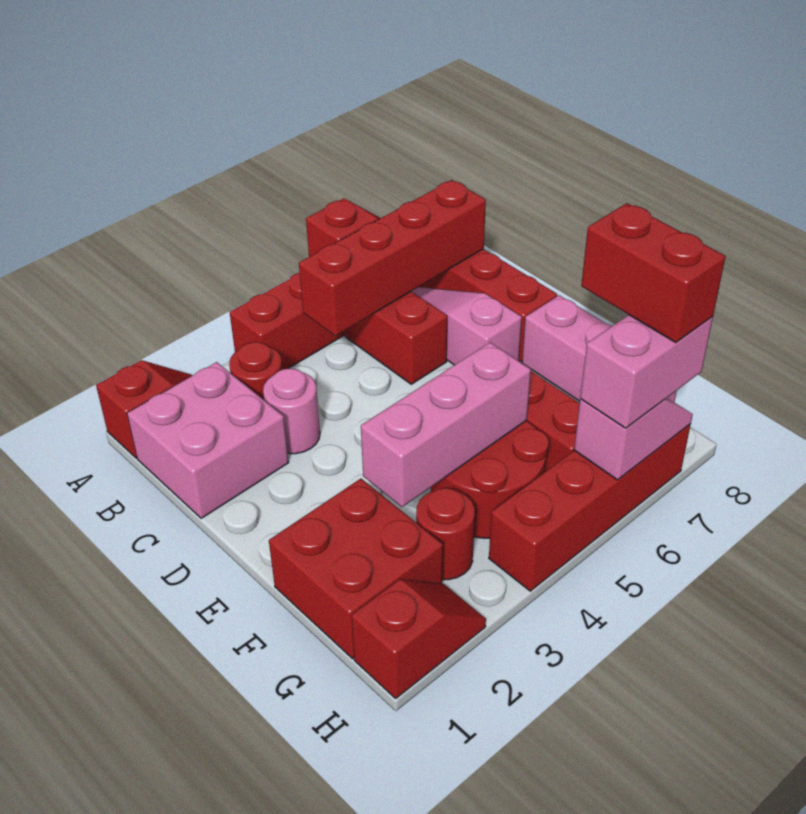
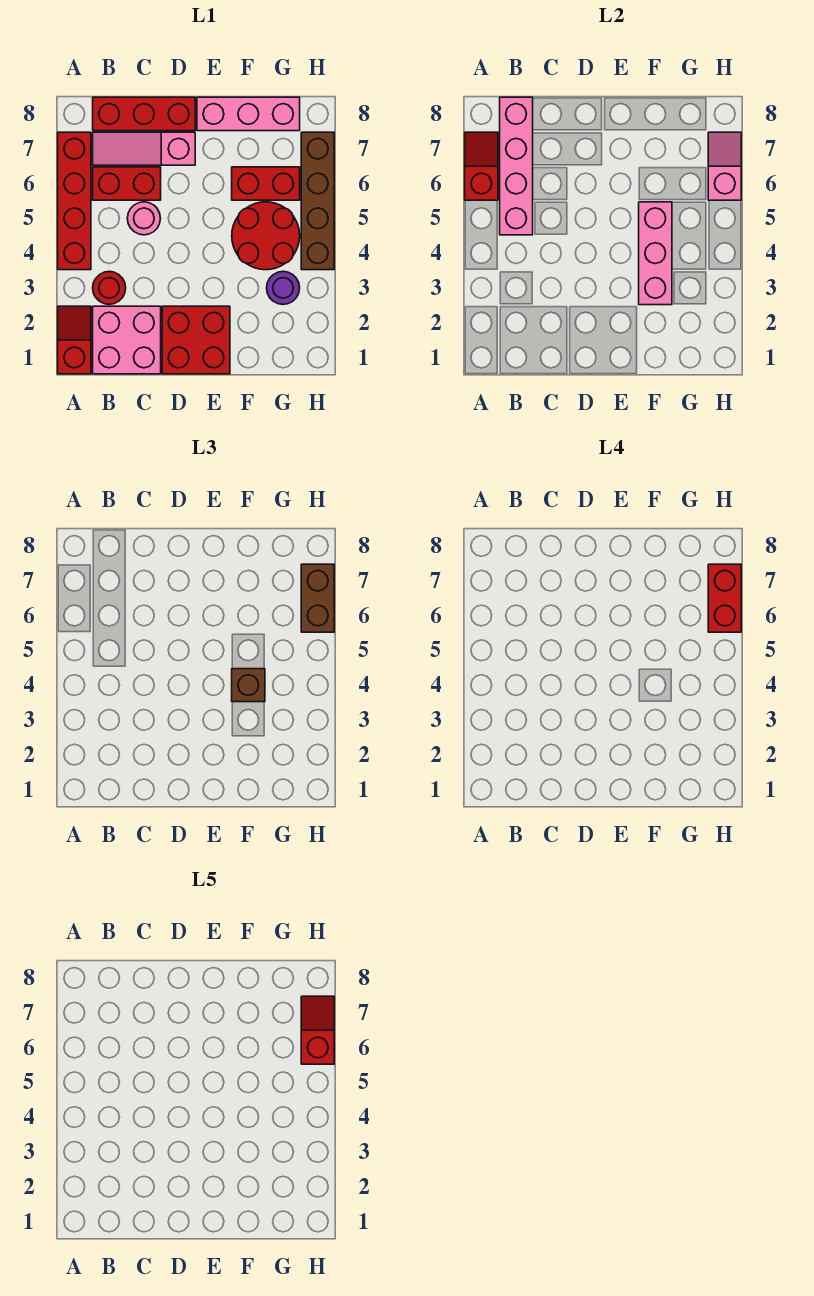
red brick B5:B8 level 2 -> pink brick B5:B8 level 2
pink round brick C3 level 1 -> pink round brick C5 level 1
red brick F1:G2 level 1 -> red brick D1:E2 level 1
none -> brown brick F4 level 3
red round brick G3 level 1 -> purple round brick G3 level 1
red brick G7:H7 level 4 -> red brick H6:H7 level 4
red slope H1:H2 level 1 top 1 -> red slope H6:H7 level 5 top 6
red brick H4:H7 level 1 -> brown brick H4:H7 level 1
pink brick H6:H7 level 3 -> brown brick H6:H7 level 3

